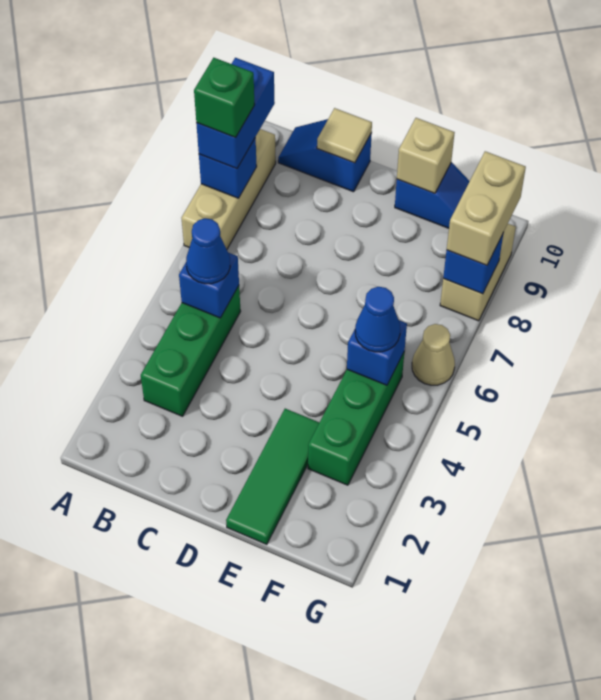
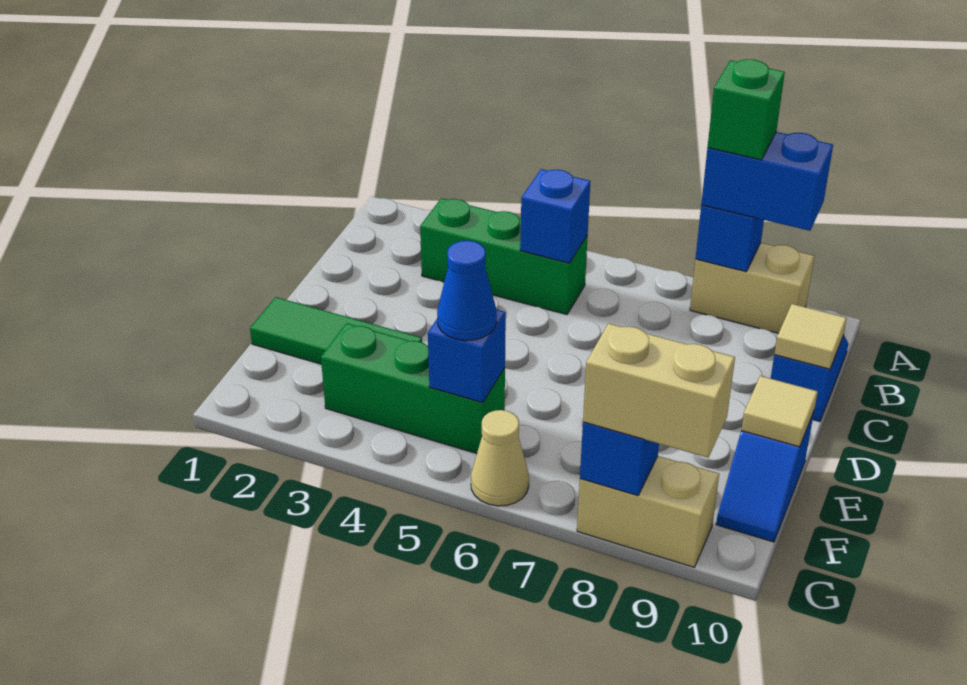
tan brick A7:A9 level 1 -> tan brick A8:A9 level 1
blue cone B5 level 3 -> none
tan brick E10 level 2 -> tan tile E10 level 2

